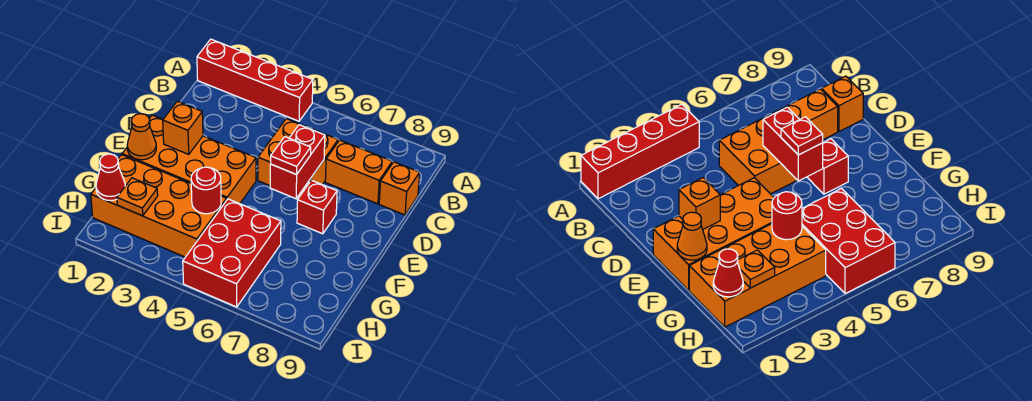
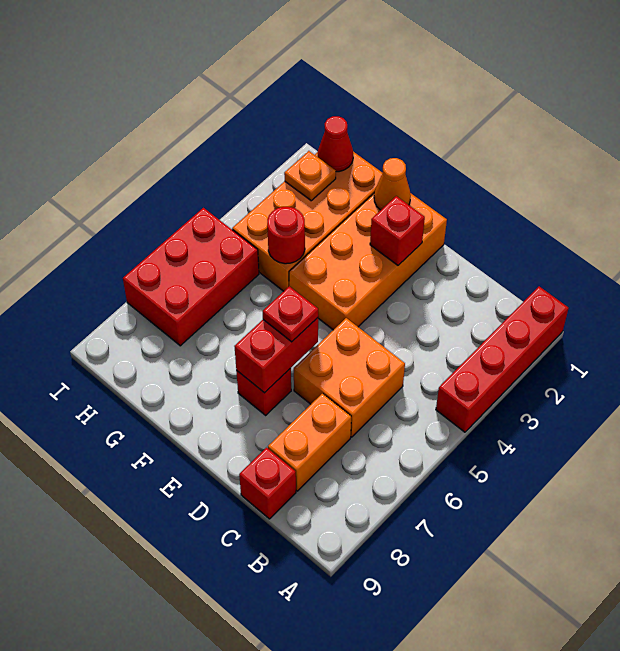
orange brick C9 level 1 -> red brick C9 level 1
red brick D6:E6 level 2 -> red brick E6:E7 level 2
orange brick E2 level 2 -> red brick E2 level 2
red brick G5:I6 level 1 -> red brick H5:I7 level 1

